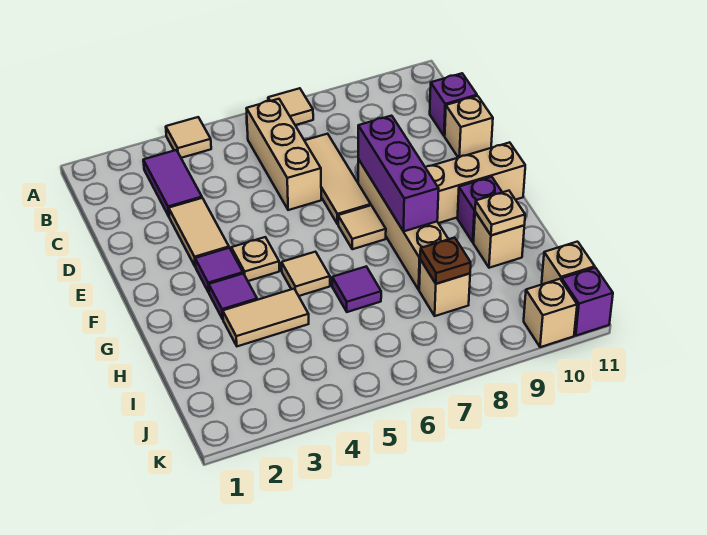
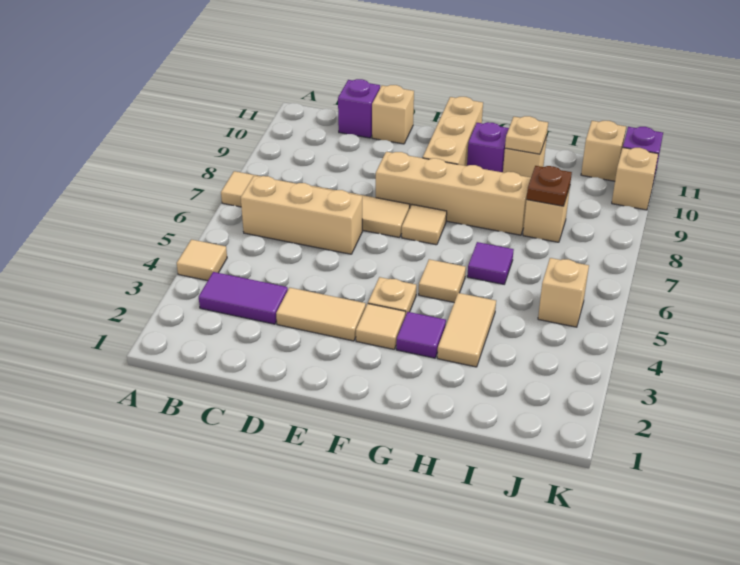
purple brick E8:G8 level 2 -> none
purple tile F3 level 1 -> tan tile F3 level 1
none -> tan brick J5 level 1

